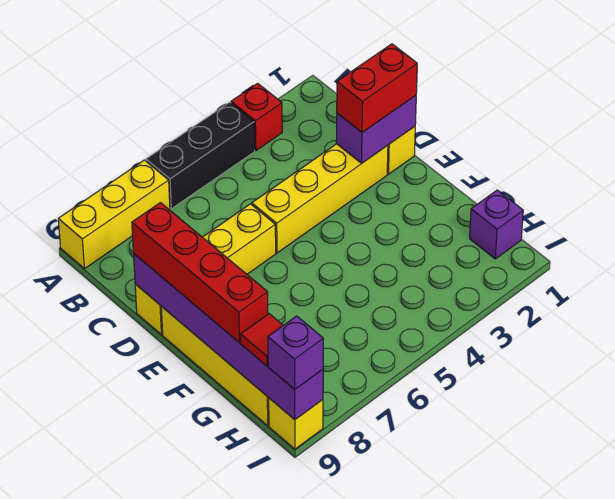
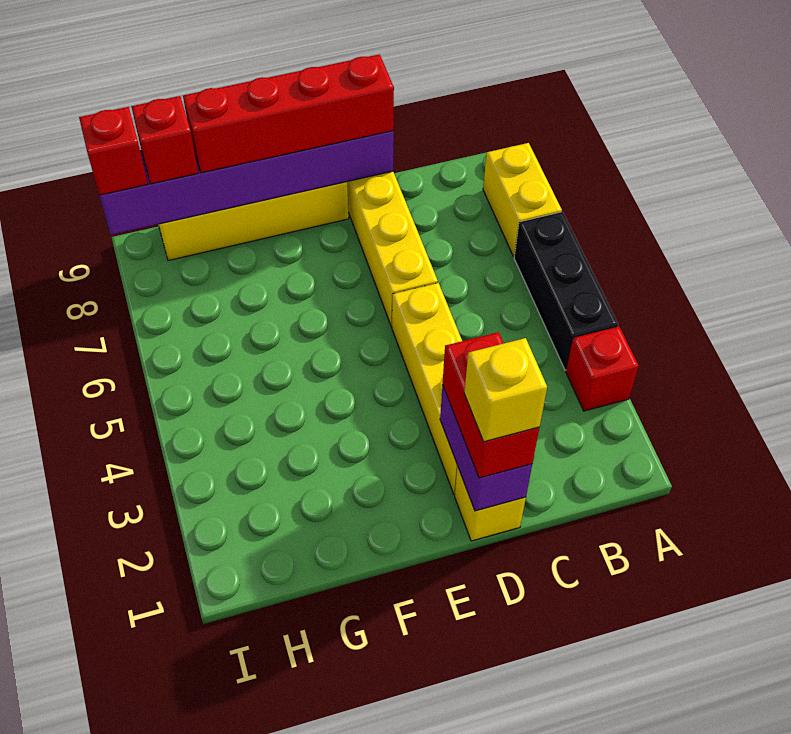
yellow brick A7:A9 level 1 -> yellow brick A7:A8 level 1
purple brick H1 level 1 -> none
red tile H9 level 3 -> red brick H9 level 3
yellow brick I9 level 1 -> yellow brick D1 level 4
purple brick I9 level 3 -> red brick I9 level 3

